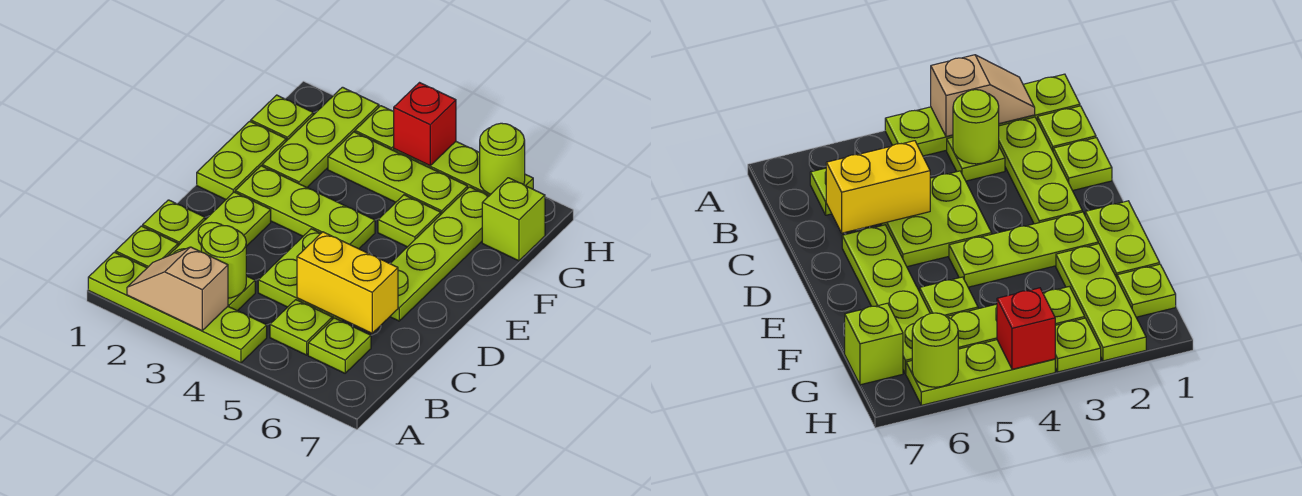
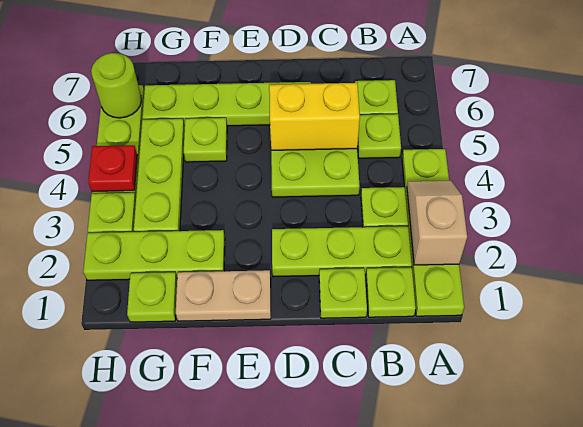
tan slope A2:A3 level 2 top 3 -> tan slope A2:A3 level 2 top 2
lime round brick B3 level 2 -> none
yellow brick C5:C6 level 2 -> yellow brick C5:D5 level 2
lime plate E1:F1 level 1 -> tan plate E1:F1 level 1
lime plate E2:E4 level 1 -> none
lime brick G7 level 1 -> none
red brick H4 level 2 -> red plate H4 level 2

